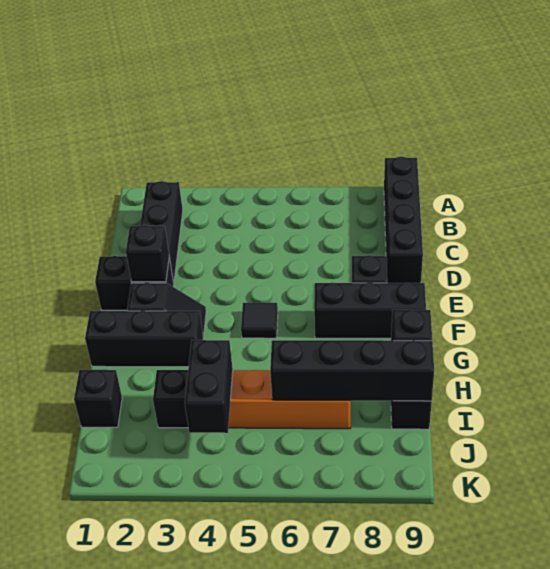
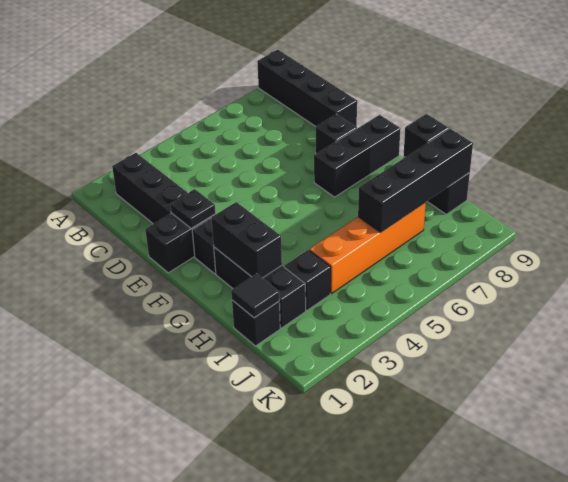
black brick E2 level 2 -> black plate E2 level 2
black tile F5 level 1 -> black tile I1 level 2
black brick G1:G3 level 1 -> black brick G2:I2 level 1
black brick I4:J4 level 2 -> black brick G2:H2 level 2

